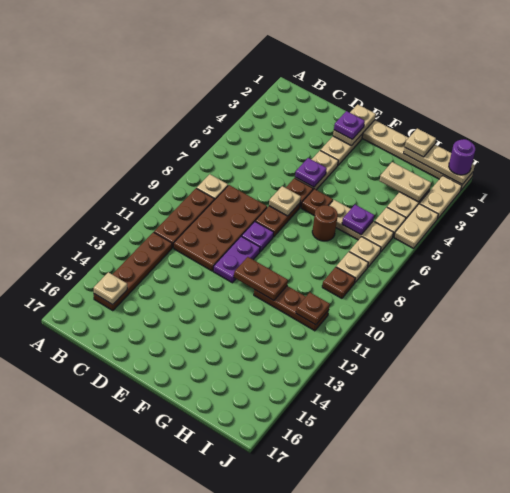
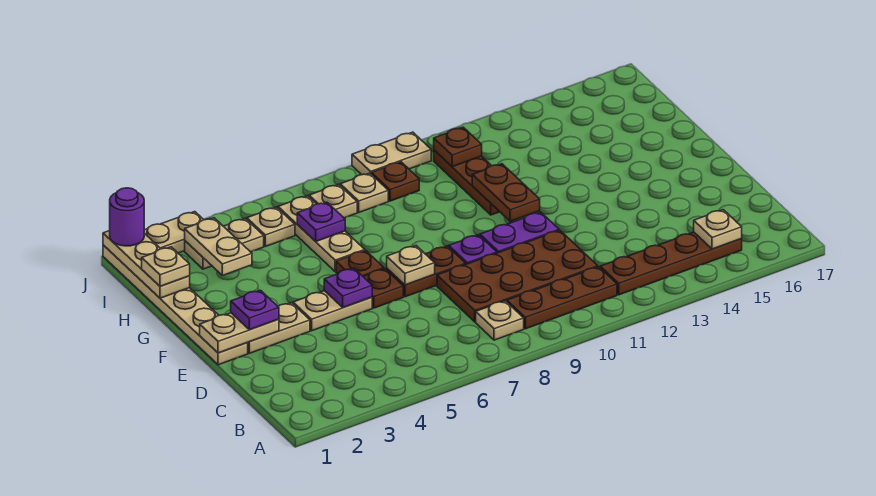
brown round brick G7 level 1 -> none
tan plate J4:J5 level 1 -> tan plate J9:J10 level 1

